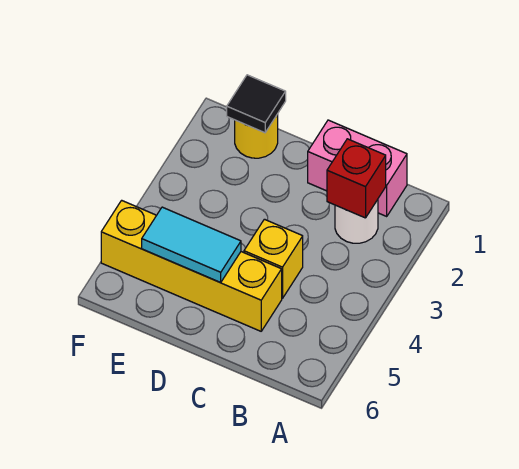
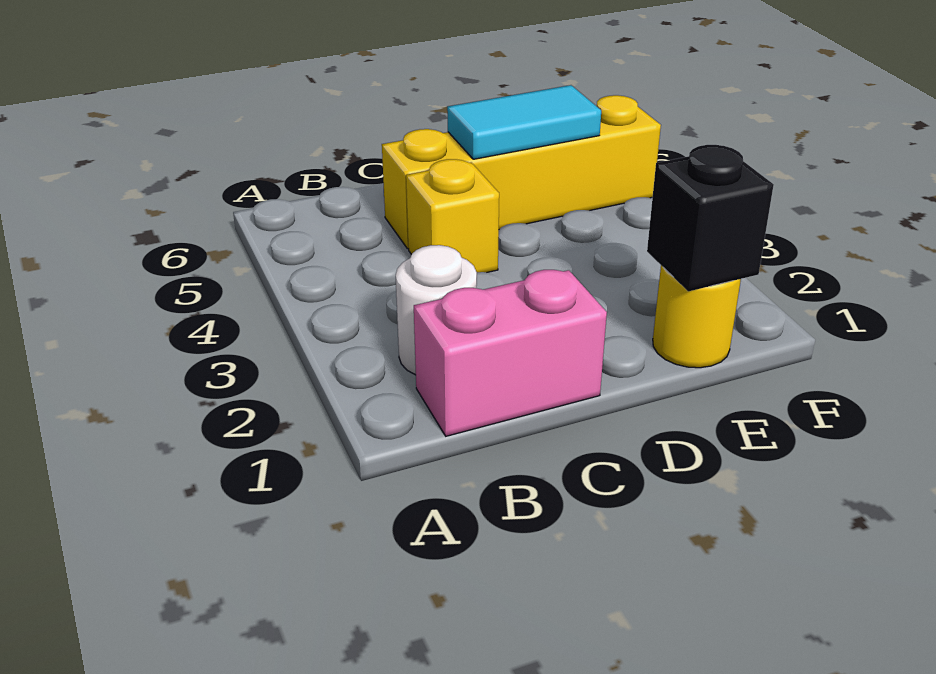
red brick B2 level 2 -> none
black tile E1 level 2 -> black brick E1 level 2

